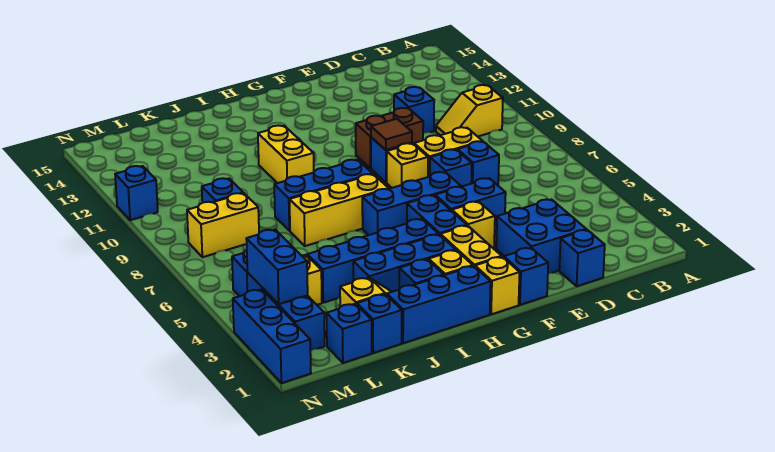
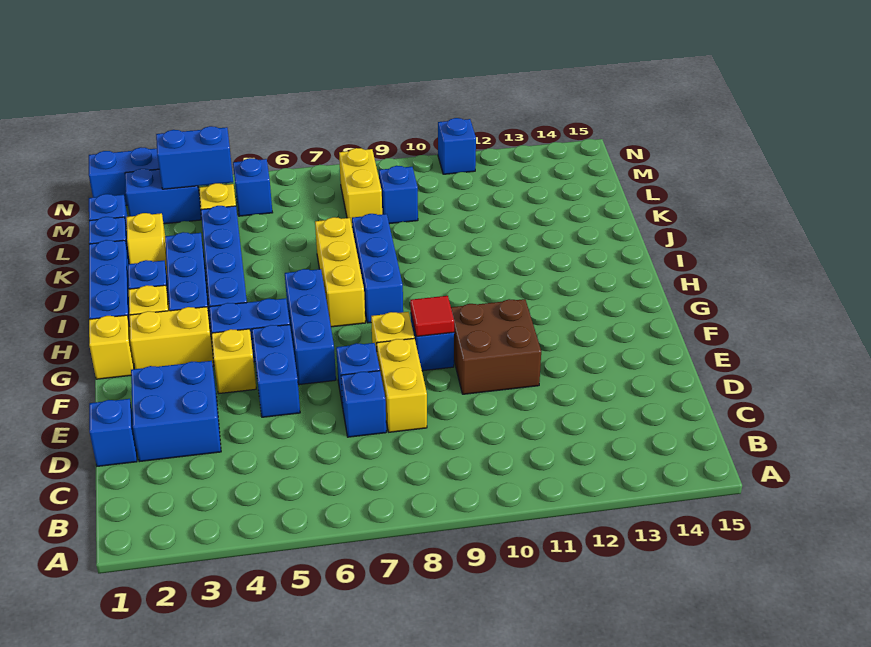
yellow slope B10:C10 level 1 top B -> none
blue brick D11 level 1 -> none
brown brick E10:F10 level 1 -> brown brick E10:F11 level 1
blue brick F1 level 1 -> none
brown tile F9 level 2 -> red tile F9 level 2
yellow brick I10:I11 level 1 -> none

